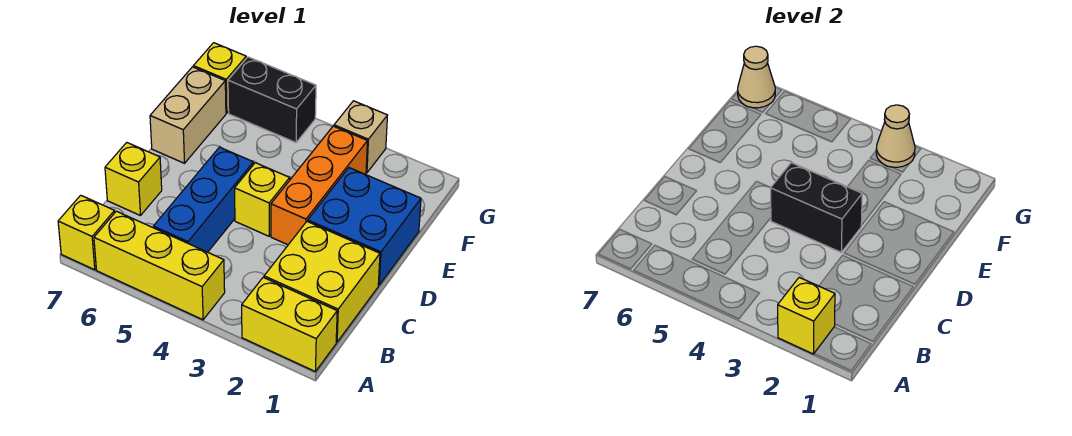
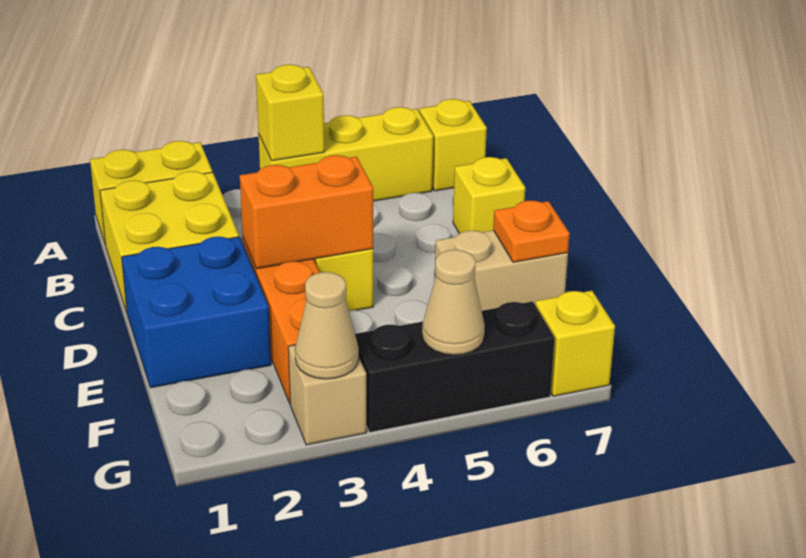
yellow brick A2 level 2 -> yellow brick A4 level 2
blue brick B5:D5 level 1 -> none
black brick D3:D4 level 2 -> orange brick D3:D4 level 2
tan brick E7:F7 level 1 -> tan brick E6:E7 level 1
none -> orange plate E7 level 2
black brick G5:G6 level 1 -> black brick G4:G6 level 1
tan cone G7 level 2 -> tan cone G5 level 2

